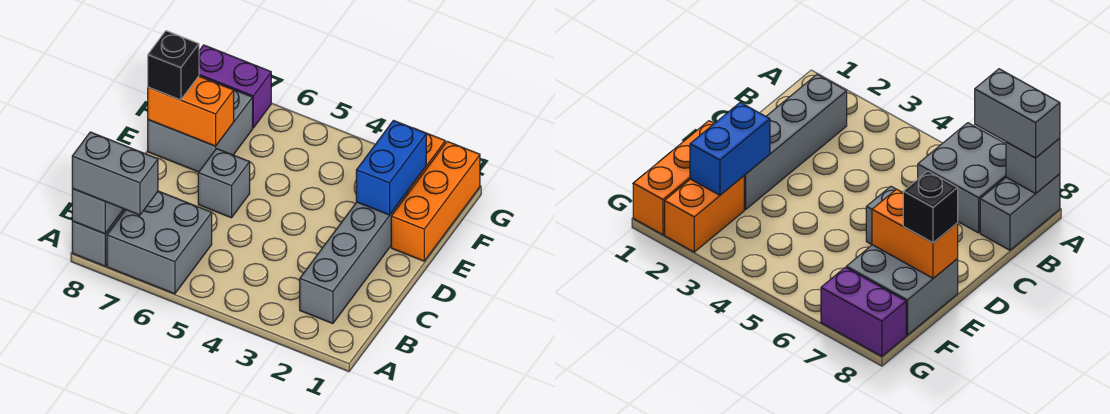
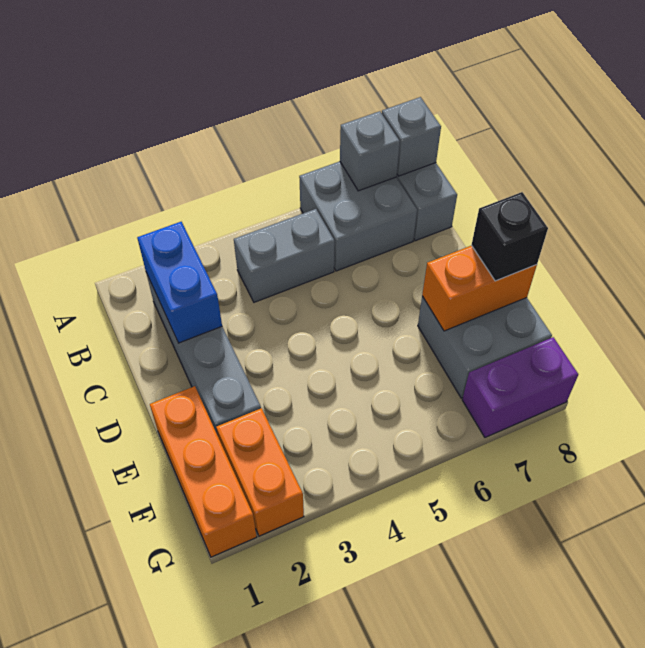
grey brick A7:A8 level 3 -> grey brick B4:B5 level 1
grey brick D6 level 1 -> grey brick A7 level 2
blue brick E2:F2 level 2 -> blue brick B2:C2 level 2

